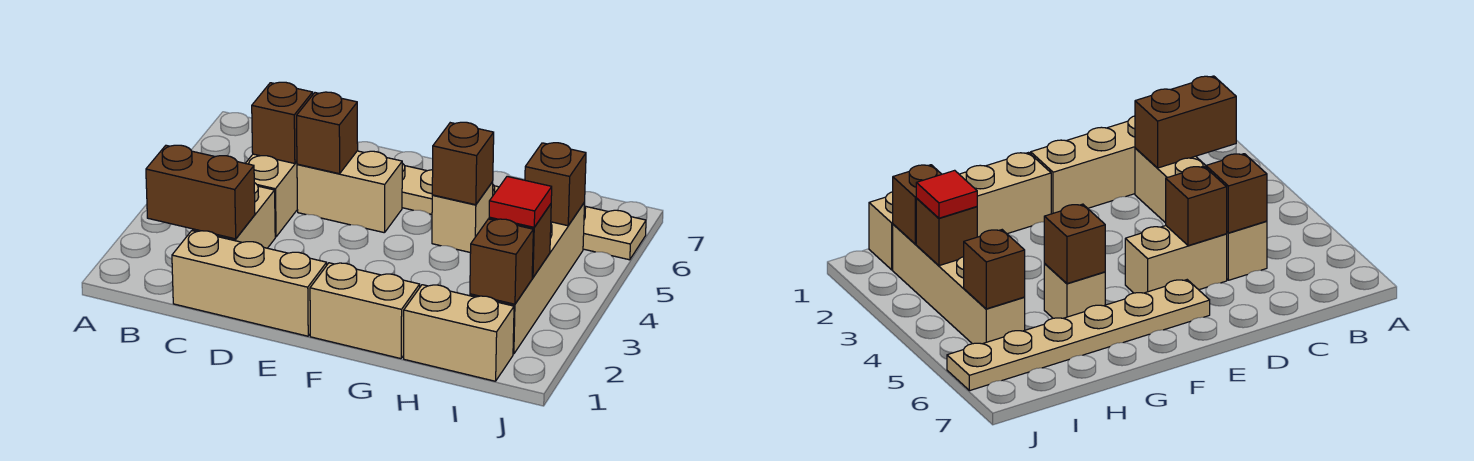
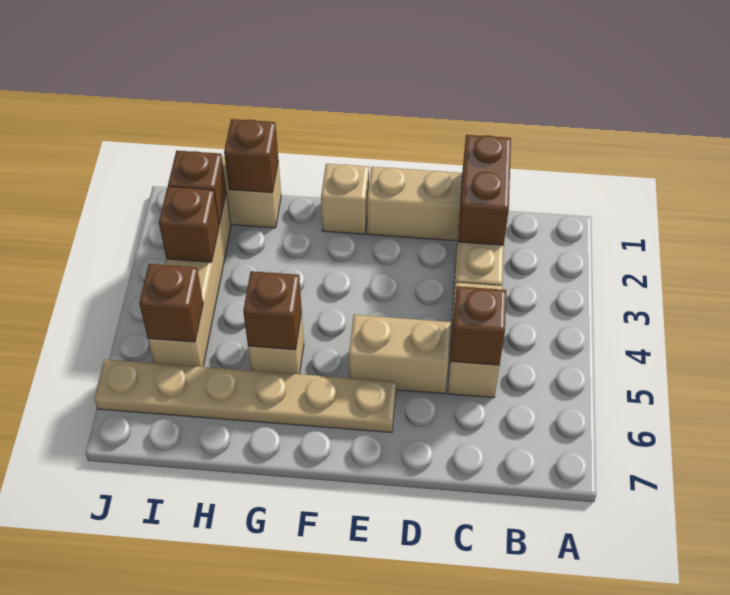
brown brick B2:C2 level 2 -> brown brick C1:C2 level 2
brown brick D5 level 2 -> brown brick H1 level 2
tan brick F1:G1 level 1 -> tan brick F1 level 1
red tile I3 level 3 -> none

